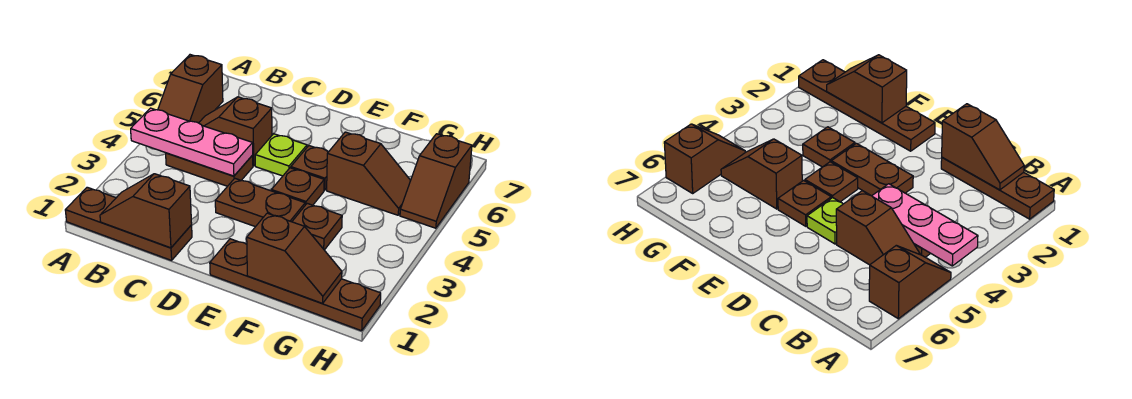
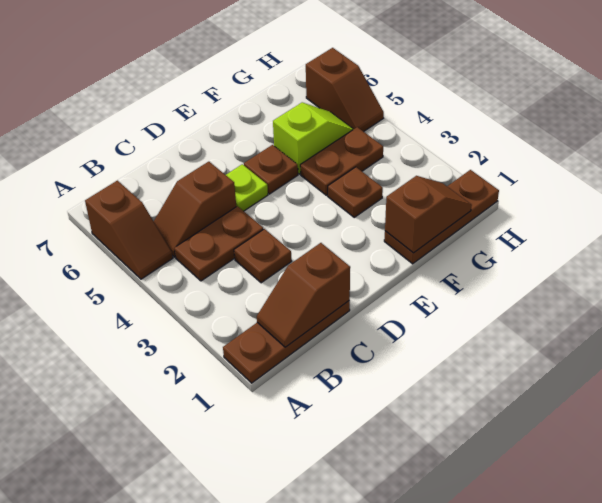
pink plate A4:C4 level 2 -> none
brown plate D3:E3 level 1 -> brown plate F4:G4 level 1
brown plate E1:H1 level 1 -> brown plate F1:H1 level 1
brown plate E4 level 1 -> brown plate C3 level 1
brown slope F5:G5 level 1 top F -> lime slope F5:G5 level 1 top F

